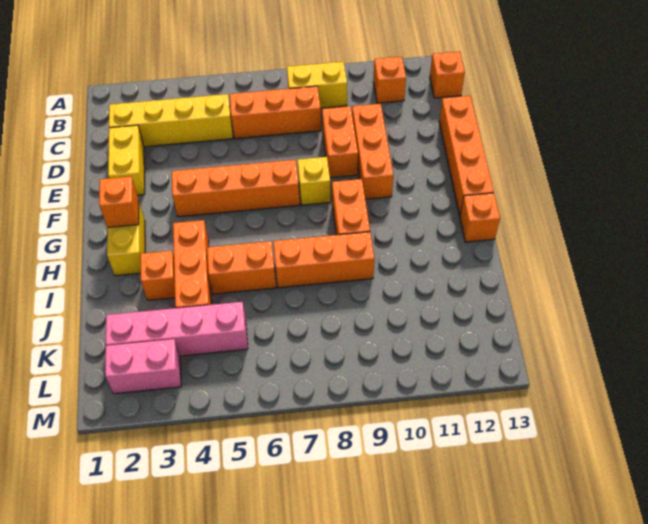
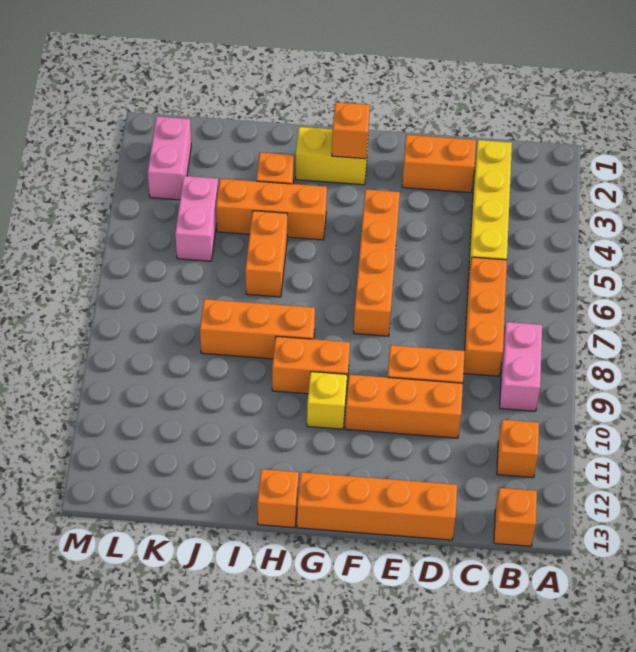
yellow brick B8:B9 level 1 -> pink brick B8:B9 level 1
yellow brick D2:E2 level 1 -> orange brick D2:E2 level 1
yellow brick F8 level 1 -> yellow brick G10 level 1
orange brick I7:I9 level 1 -> orange brick H8:J8 level 1
pink brick K2:K5 level 1 -> pink brick K4:K5 level 1

